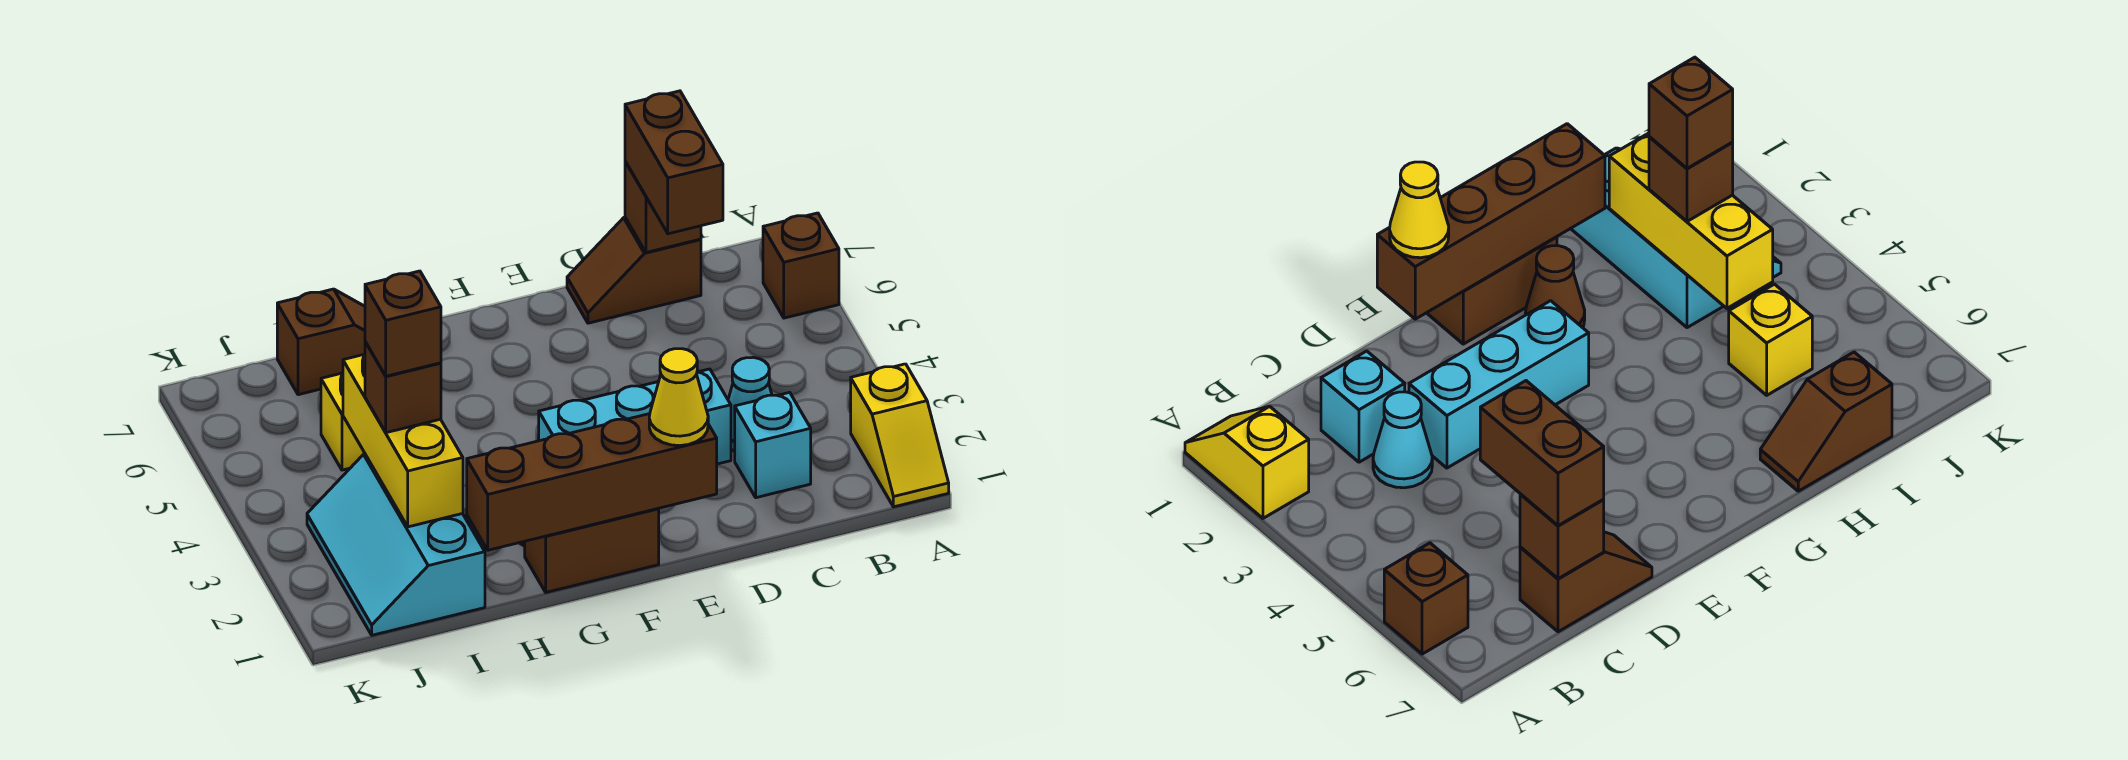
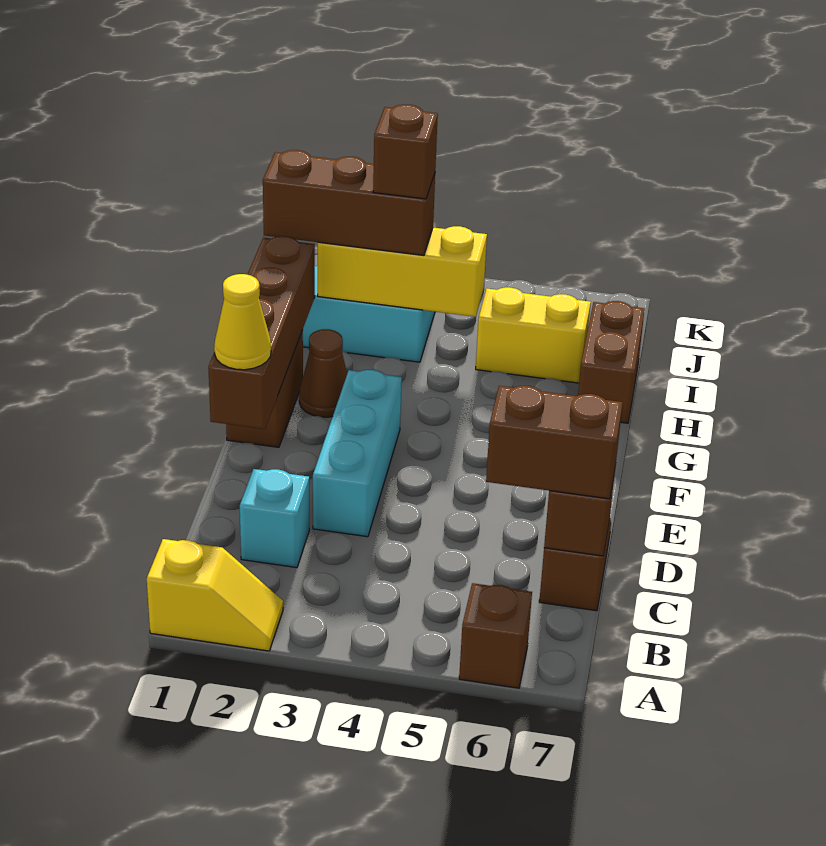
yellow slope A1:A2 level 1 top 2 -> yellow slope A1:A2 level 1 top 1
cyan cone C3 level 1 -> none
brown slope H7:I7 level 1 top I -> brown brick H7:I7 level 1
brown brick I3 level 3 -> brown brick I1:I3 level 3
yellow brick I5 level 1 -> yellow brick I5:I6 level 1

